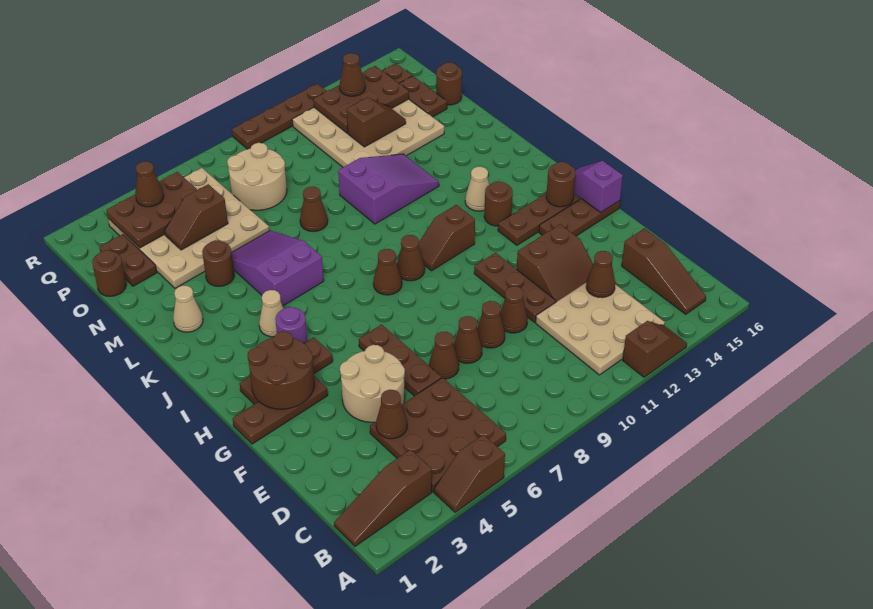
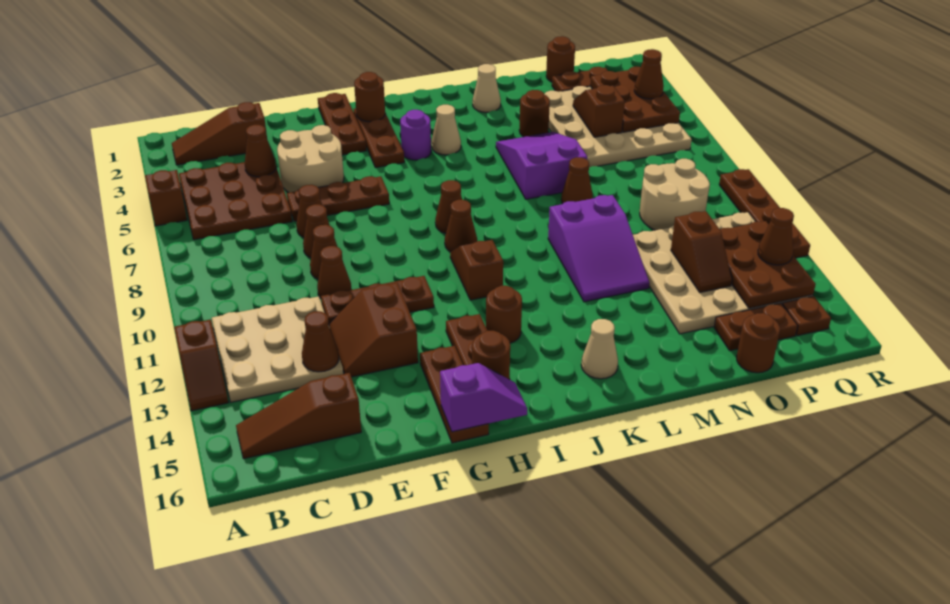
brown slope B1:B3 level 1 top 3 -> brown slope B2:D2 level 1 top D
brown round brick G2:H3 level 2 -> brown round brick H2 level 2
tan cone J13 level 1 -> tan cone K15 level 1
purple slope K5:M6 level 1 top K -> purple slope L5:M7 level 1 top 7
tan round brick O7:P8 level 1 -> tan round brick O9:P10 level 1

